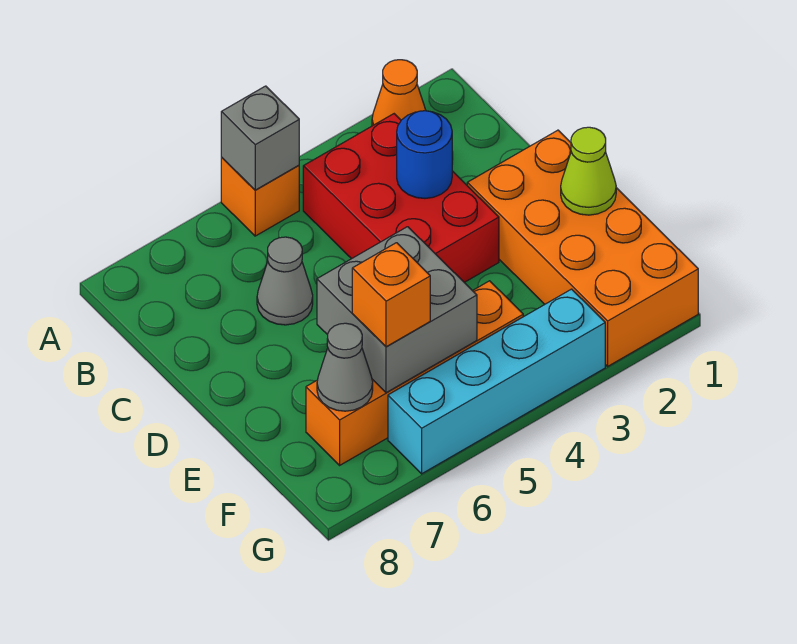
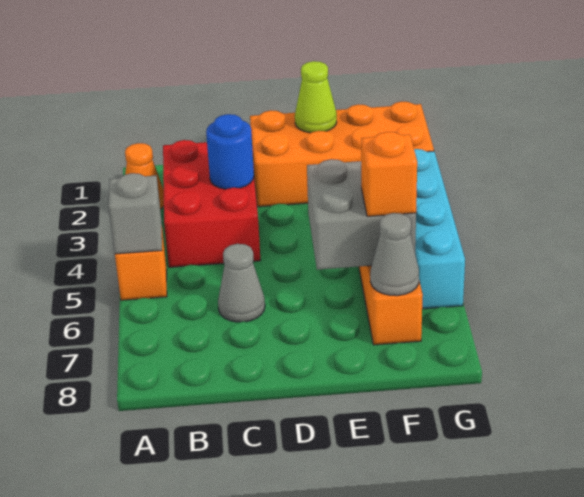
red brick B3:D4 level 1 -> red brick B2:C4 level 1

